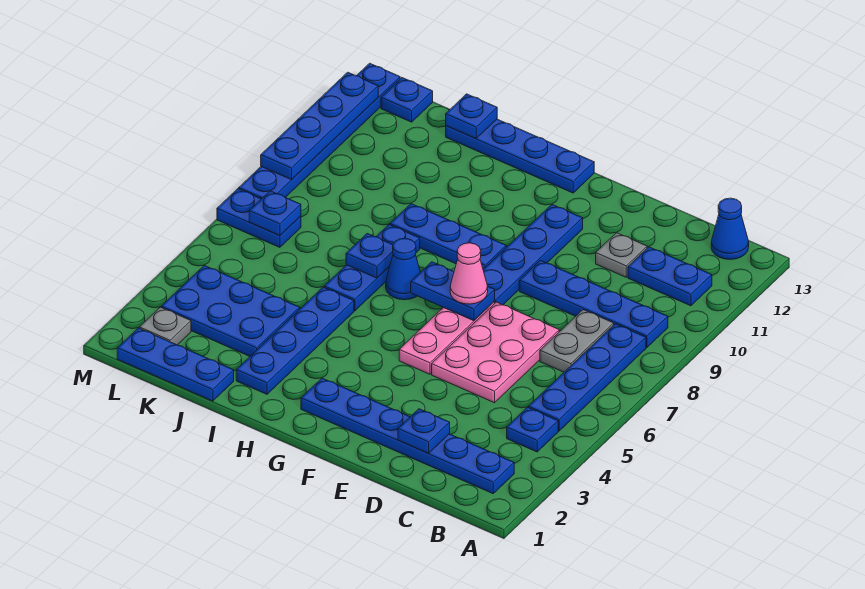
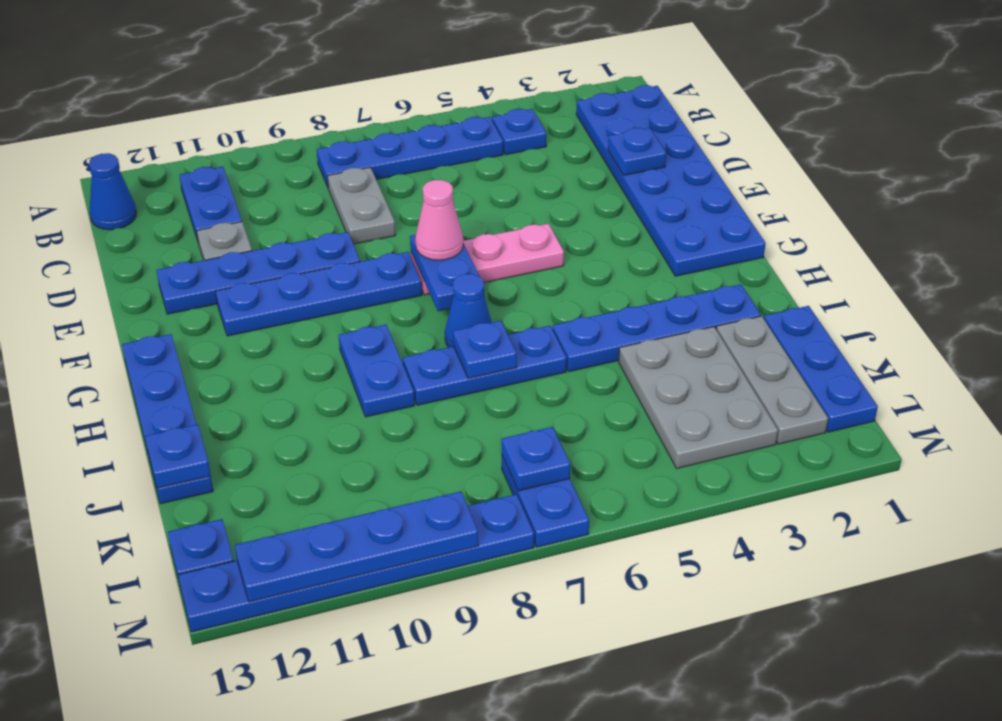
blue plate B2:G2 level 1 -> blue plate B1:G2 level 1
blue plate B9:E9 level 1 -> blue plate E9:E12 level 1
grey plate C7:C8 level 1 -> grey plate C8:D8 level 1
pink plate D5:E7 level 1 -> none
blue plate G9:I9 level 1 -> blue plate H9:I9 level 1
blue plate J3:L4 level 1 -> grey plate J3:L4 level 1
grey plate L2 level 1 -> grey plate J2:L2 level 1

